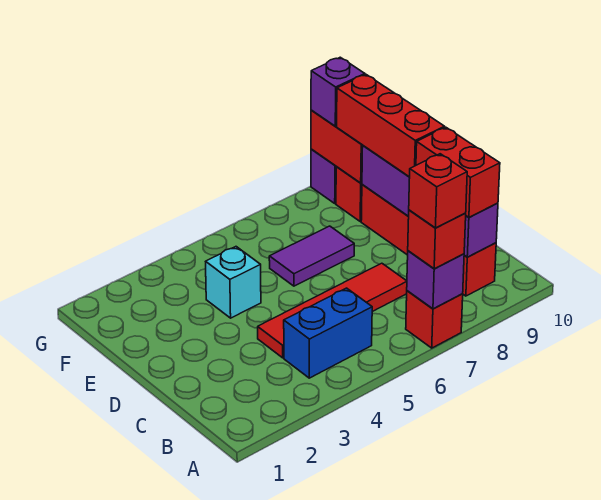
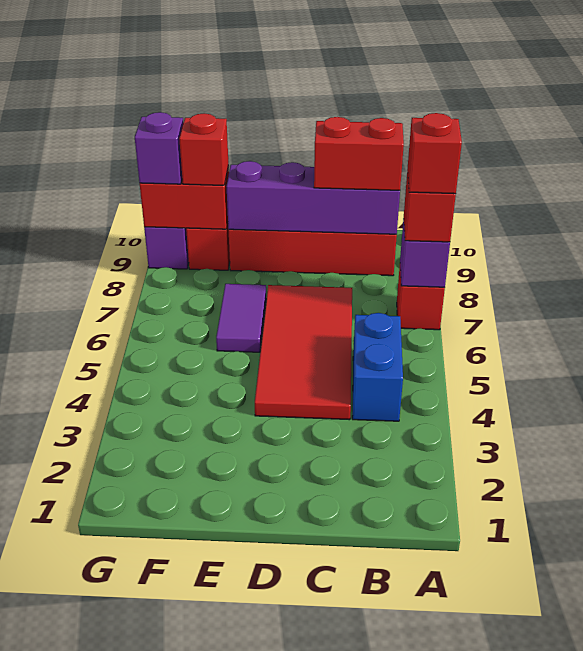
red tile C4:C7 level 1 -> red tile C4:D7 level 1
red brick D9:F9 level 3 -> red brick F9 level 3
cyan brick E4 level 1 -> none

